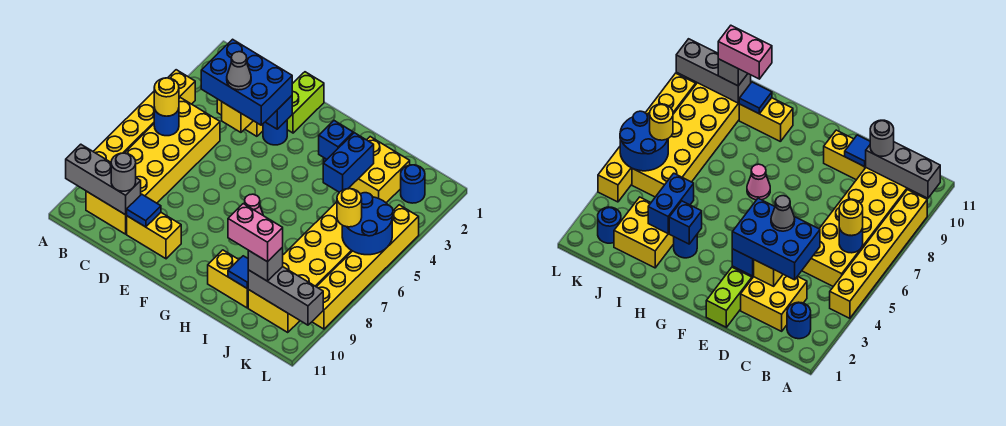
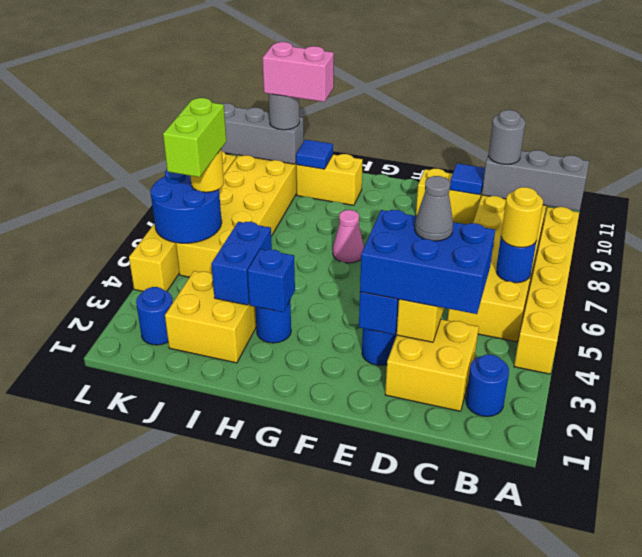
lime brick E1:E2 level 1 -> lime brick K5:K6 level 4
grey brick J10 level 3 -> grey round brick J10 level 3

